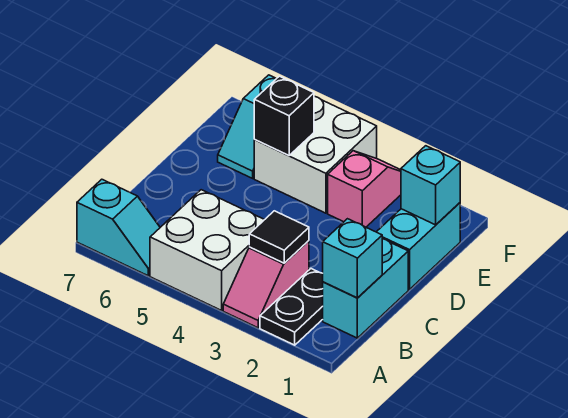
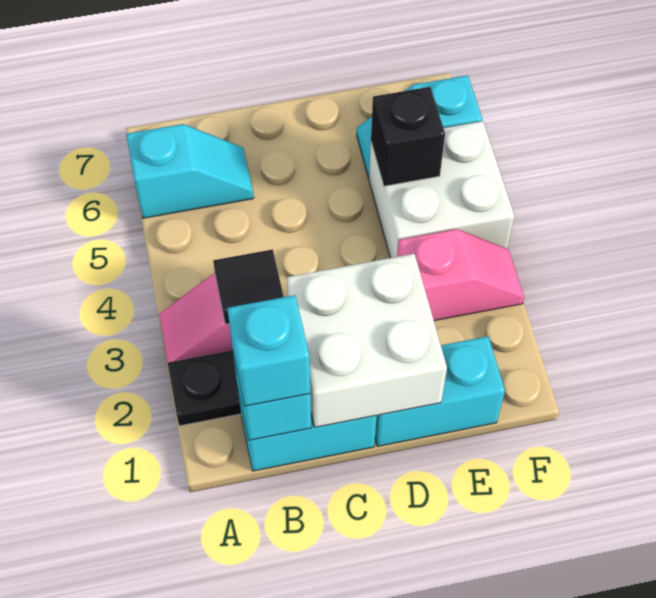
white brick A4:B5 level 1 -> white brick C1:D2 level 2
cyan slope A6:A7 level 1 top 7 -> cyan slope A6:B6 level 1 top A
cyan brick E1 level 2 -> cyan brick B1 level 3

